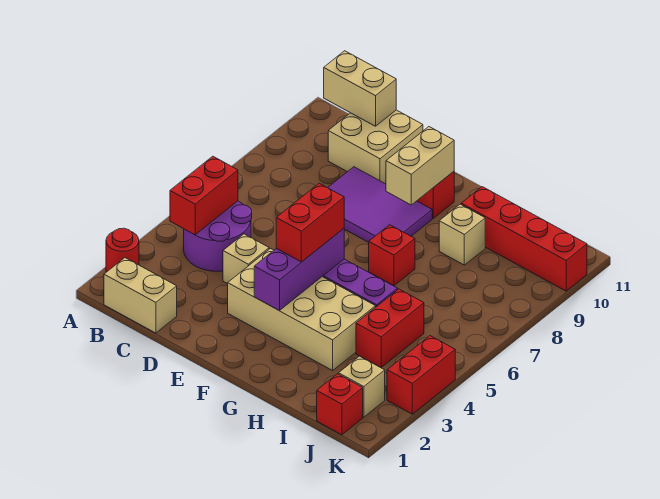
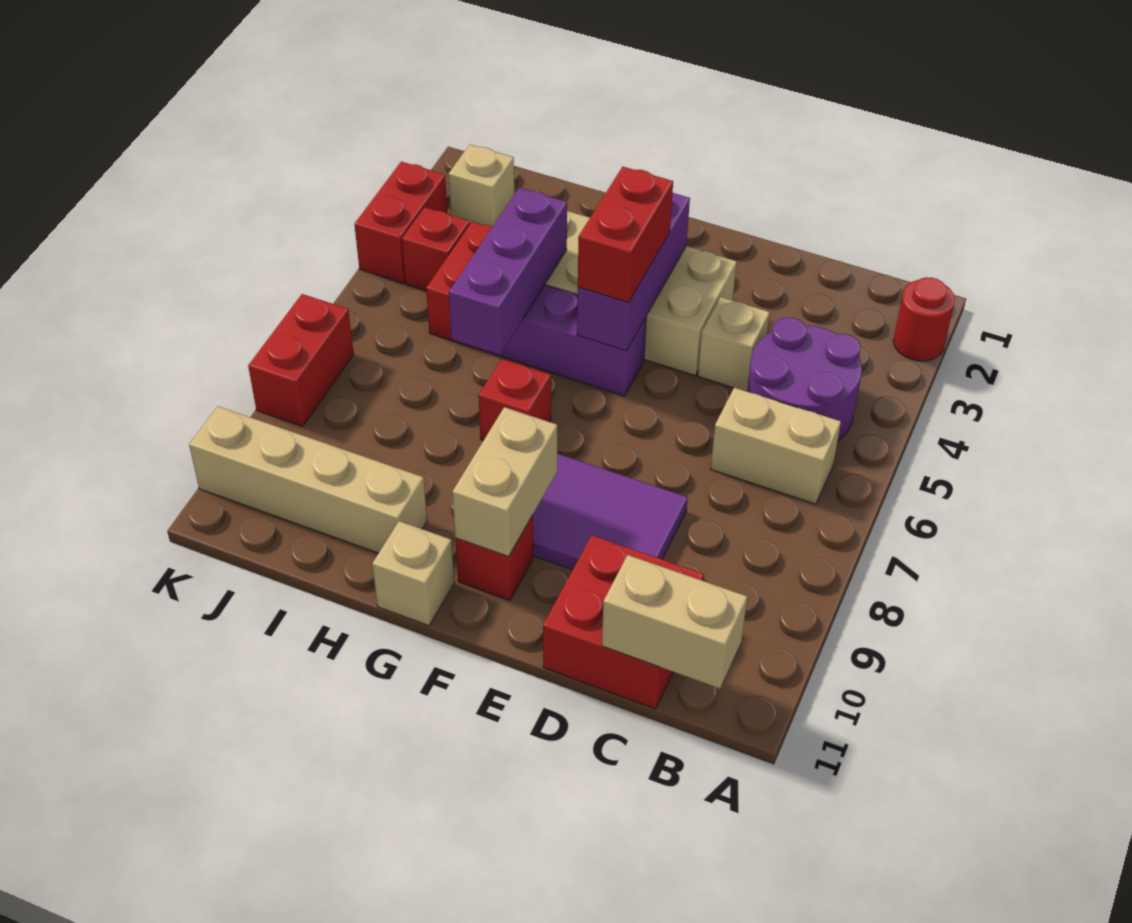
tan brick B1:C1 level 1 -> tan brick B6:C6 level 1
red brick B4:B5 level 2 -> red brick K7:K8 level 1
tan brick C10:D11 level 1 -> red brick C10:D11 level 1
none -> purple brick H4:H6 level 2
tan brick H9 level 1 -> tan brick G11 level 1
red brick H10:K10 level 1 -> tan brick H10:K10 level 1
red brick J1 level 1 -> red brick J4 level 1

